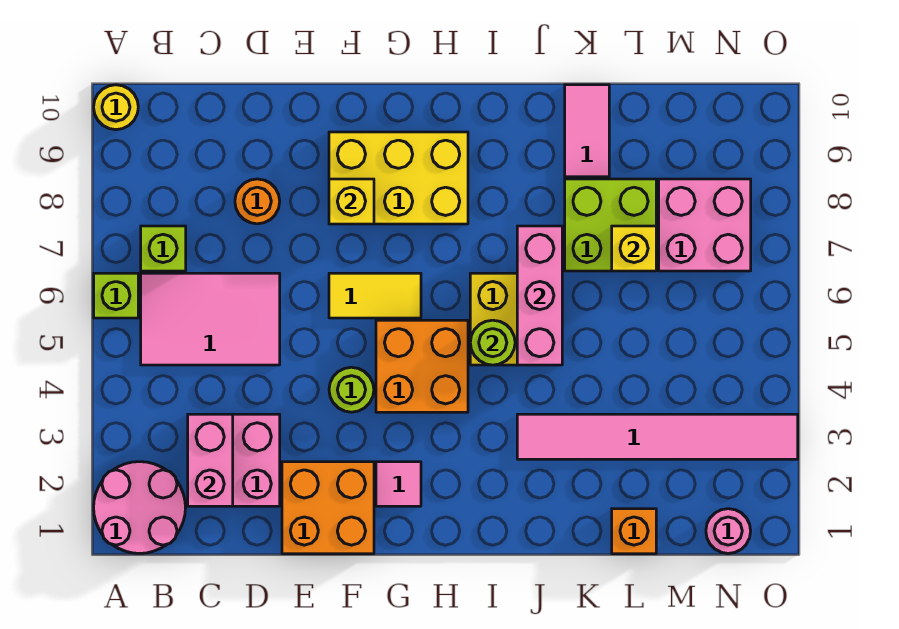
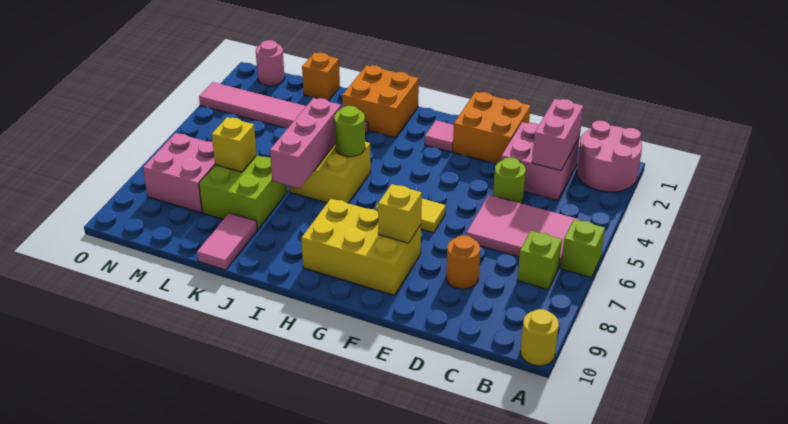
lime round brick F4 level 1 -> lime round brick D4 level 1
orange brick G4:H5 level 1 -> orange brick I1:J2 level 1

